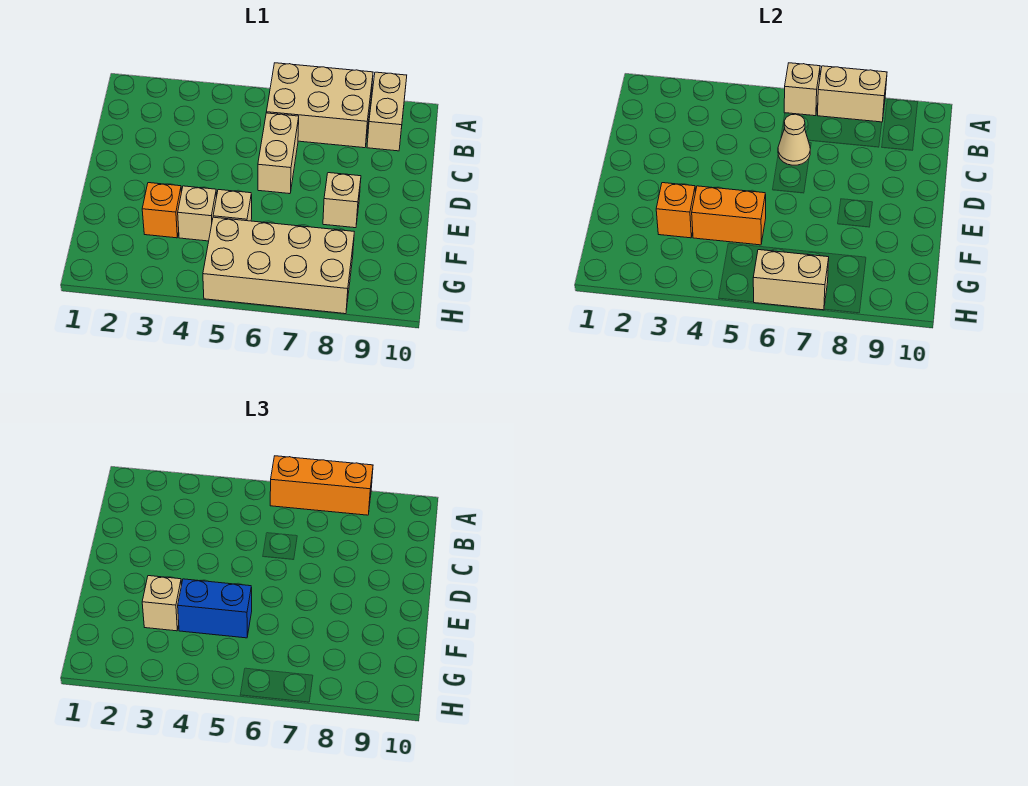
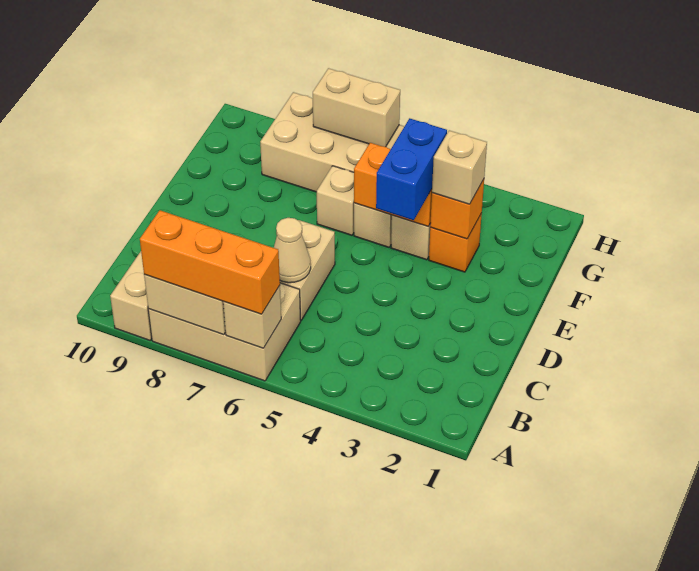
tan brick E8 level 1 -> tan brick F6 level 1
blue brick F4:F5 level 3 -> blue brick E4:F4 level 3

